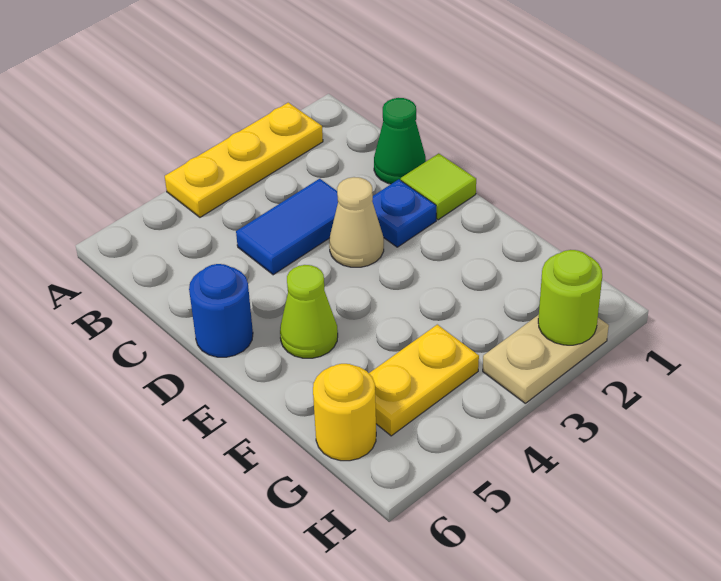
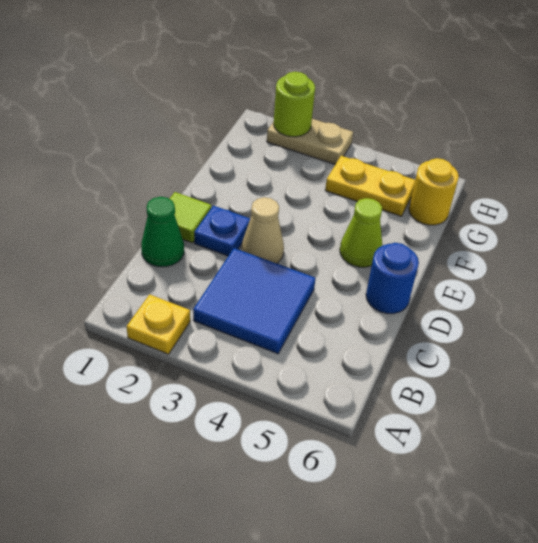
yellow plate A2:A4 level 1 -> yellow plate A2 level 1
blue tile C3:C4 level 1 -> blue tile B3:C4 level 1

